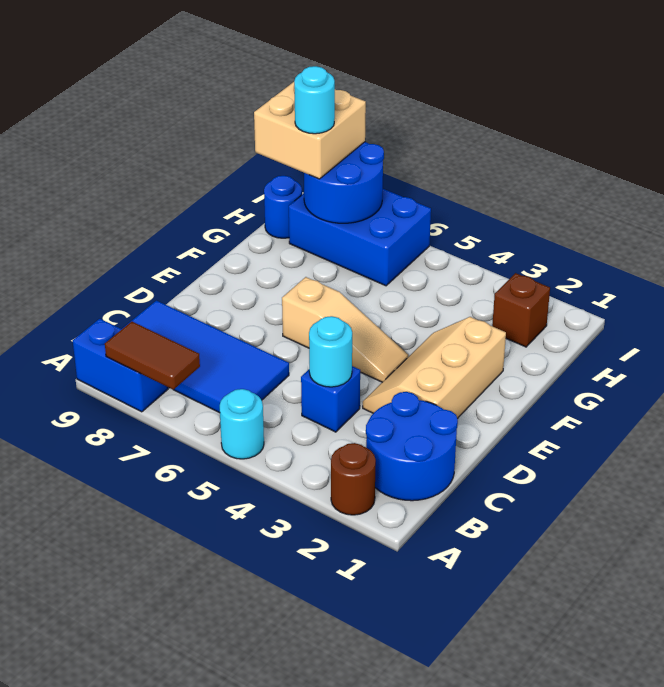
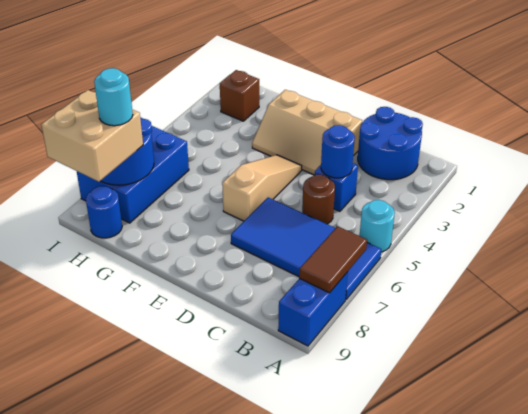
brown round brick A2 level 1 -> brown round brick C5 level 1
blue tile B6:C9 level 1 -> blue tile A6:D7 level 1
cyan round brick C4 level 2 -> blue round brick C4 level 2

